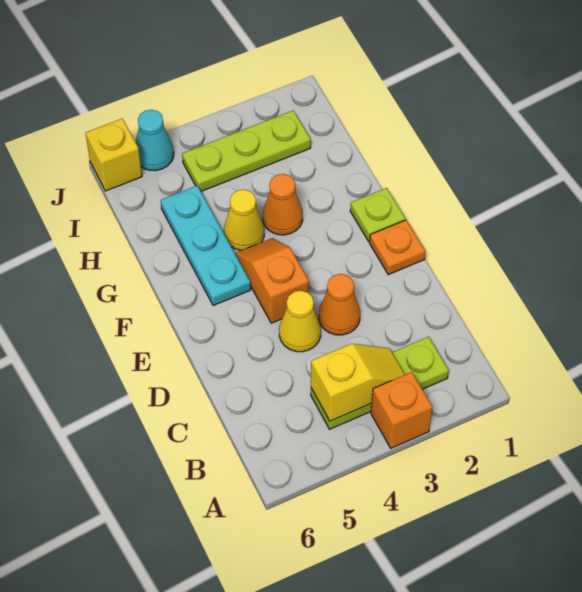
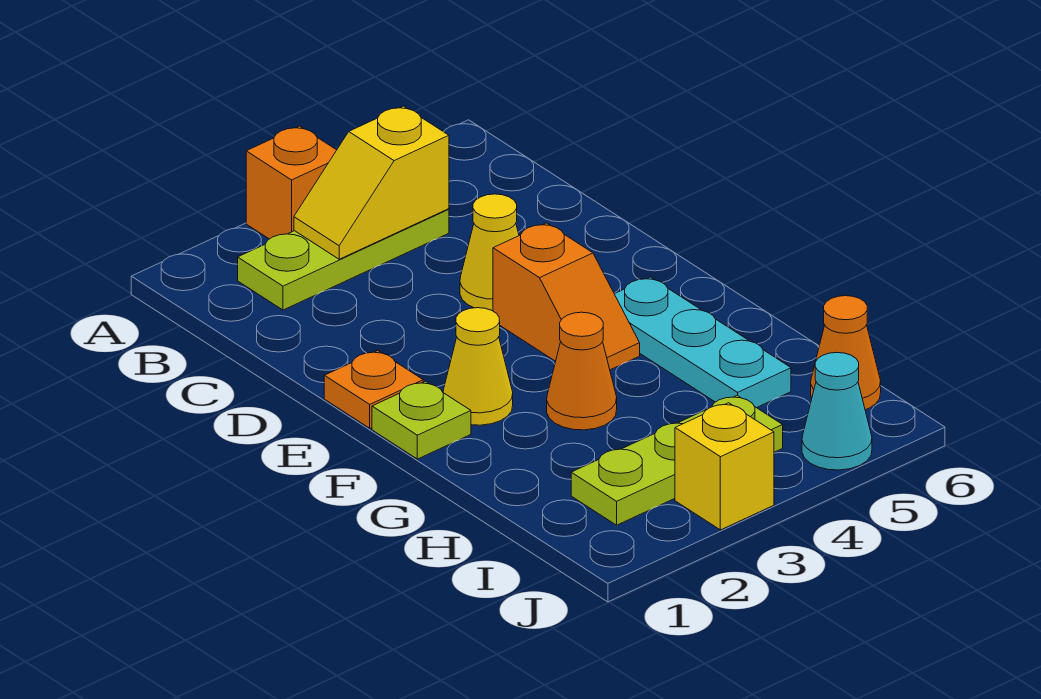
orange cone D3 level 1 -> orange cone I6 level 1
yellow cone G4 level 1 -> yellow cone F2 level 1
yellow brick J6 level 1 -> yellow brick J3 level 1

